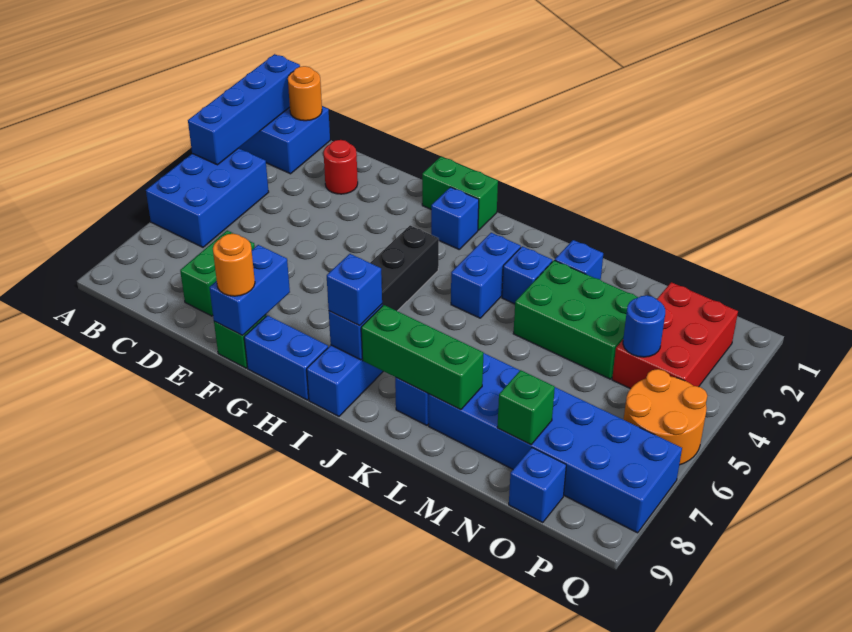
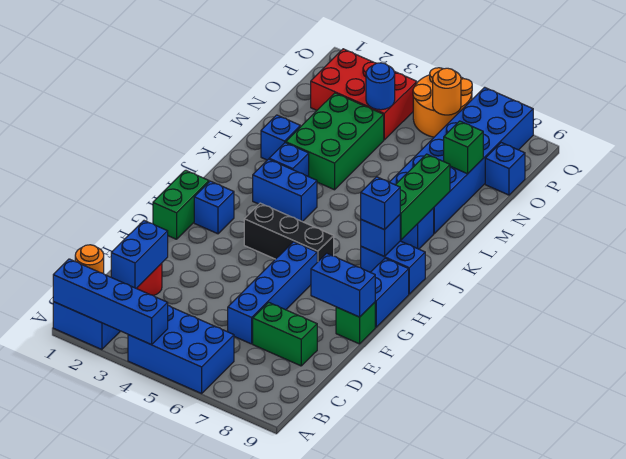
none -> blue brick C2:D2 level 2
none -> blue brick D6:G6 level 1
orange round brick F9 level 3 -> orange round brick P6 level 2

